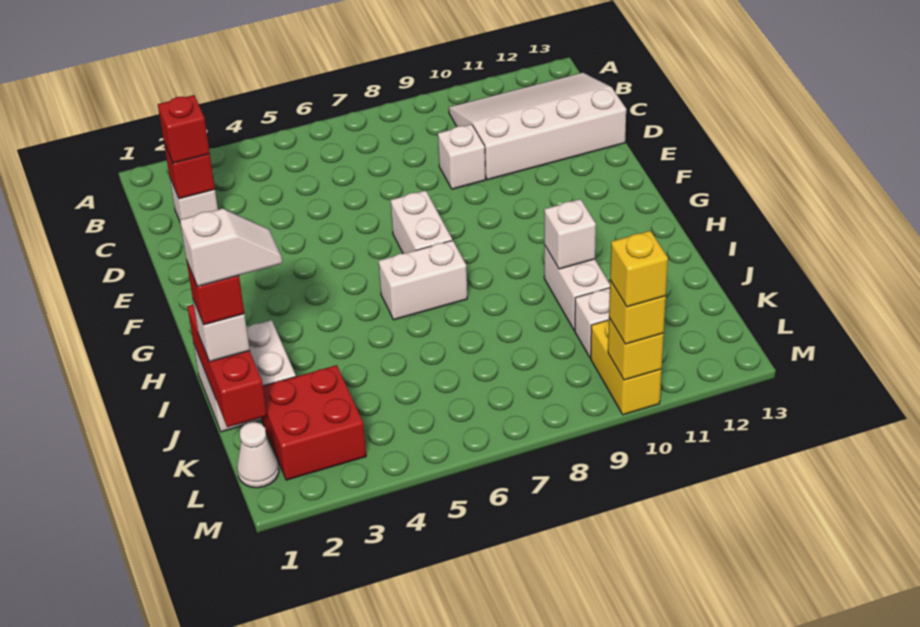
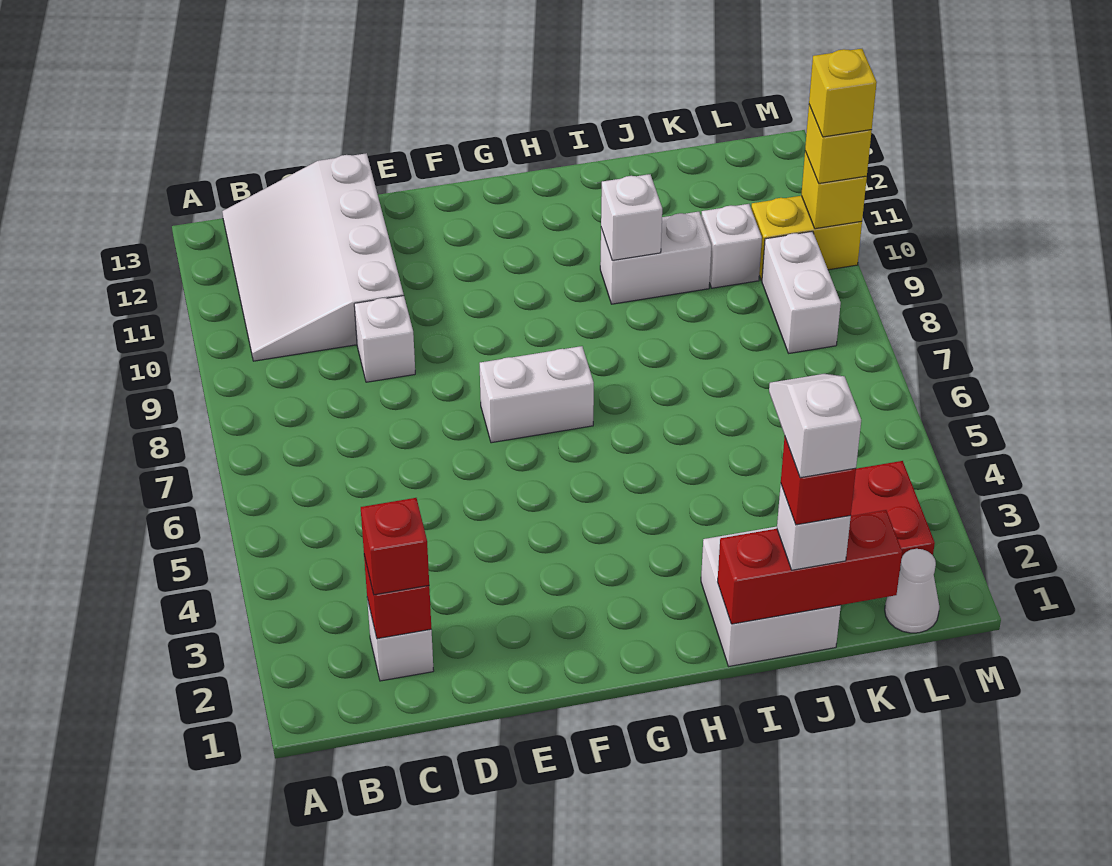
white brick H6:H7 level 1 -> white brick L8:L9 level 1

